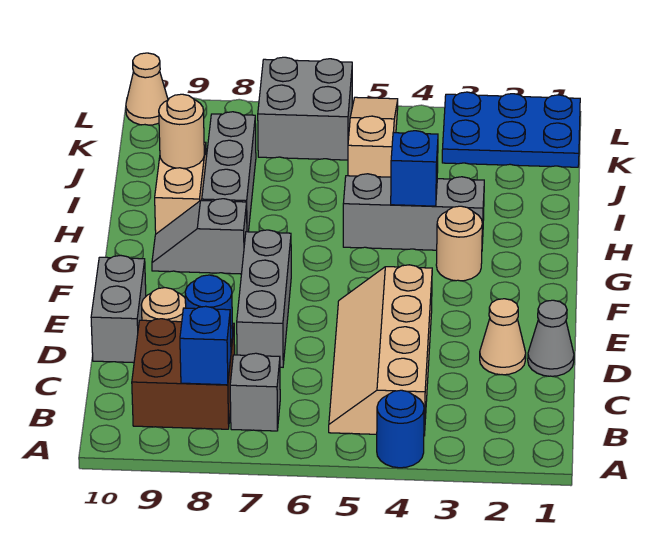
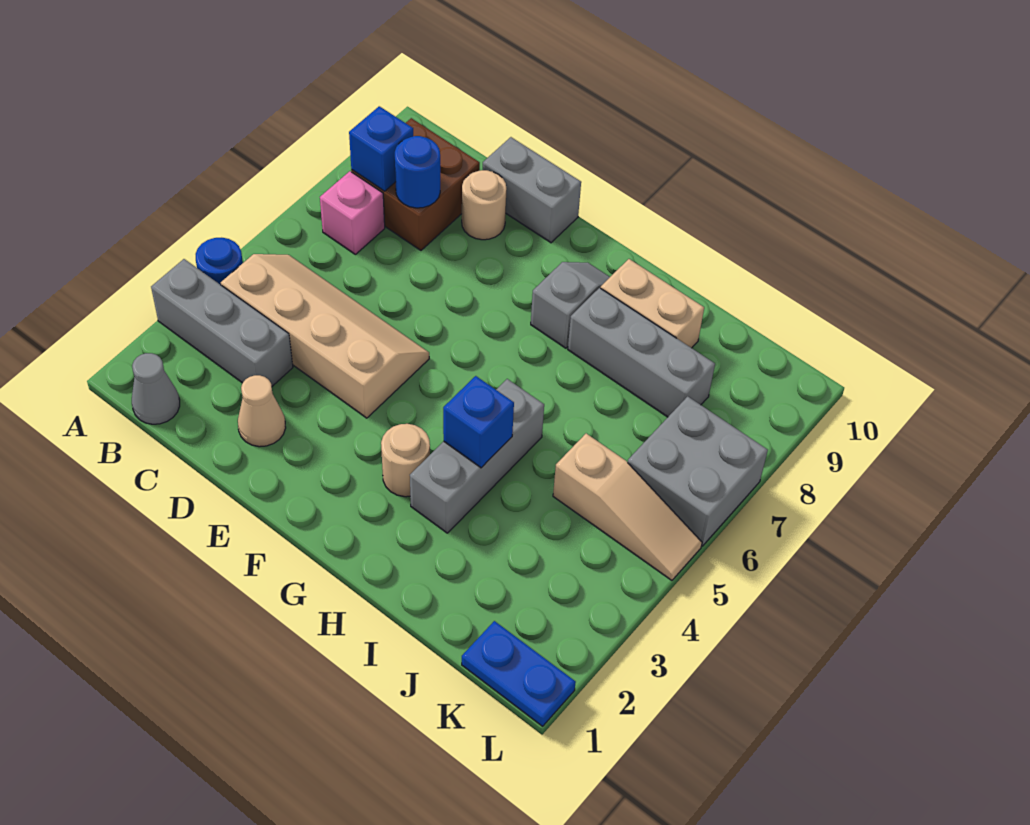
grey brick B7 level 1 -> pink brick B7 level 1
grey cone D1 level 1 -> grey cone B1 level 1
grey brick D7:F7 level 1 -> grey brick A3:C3 level 1
tan round brick I9 level 2 -> none
blue plate K1:L3 level 1 -> blue plate K1:L1 level 1
tan cone L10 level 1 -> none

